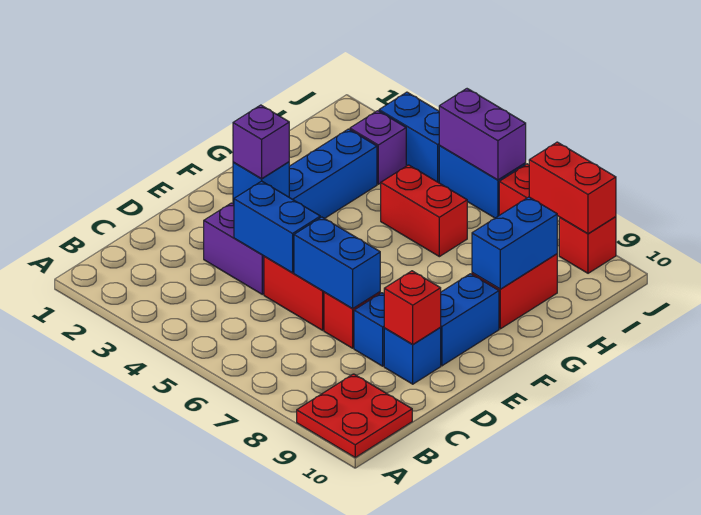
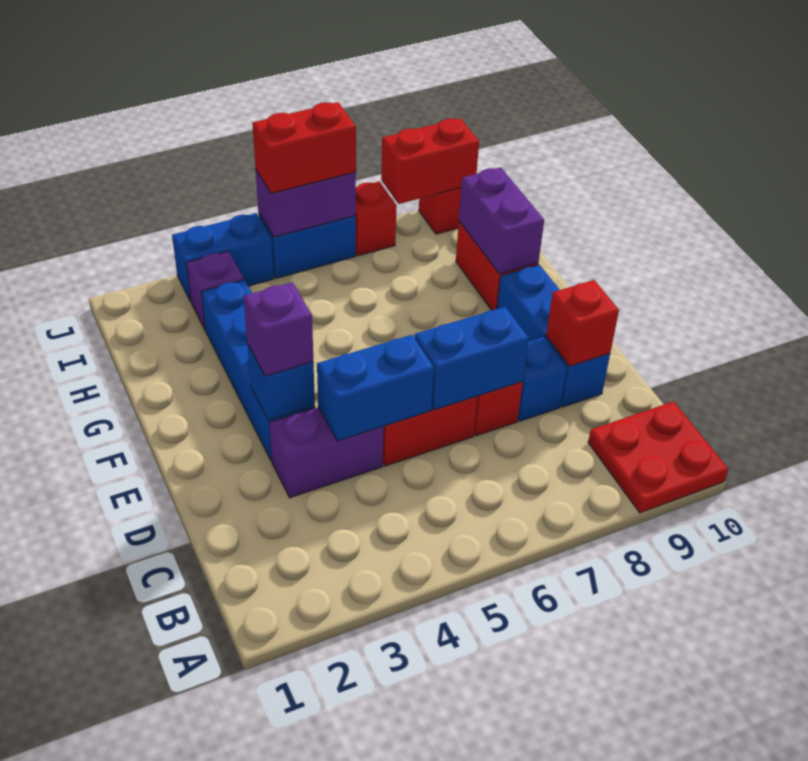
blue brick G9:H9 level 2 -> purple brick G9:H9 level 2
red brick H5:H6 level 1 -> red brick J5:J6 level 3

